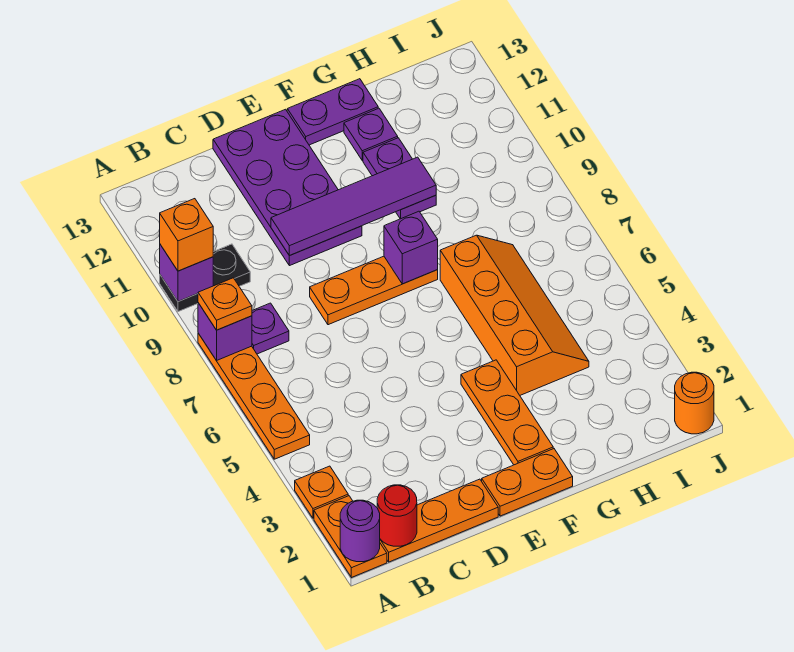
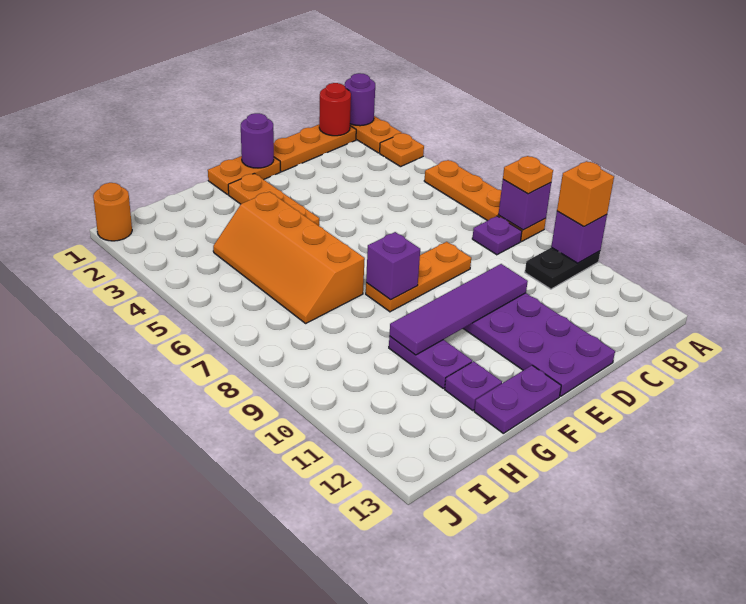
none -> purple round brick E1 level 2

